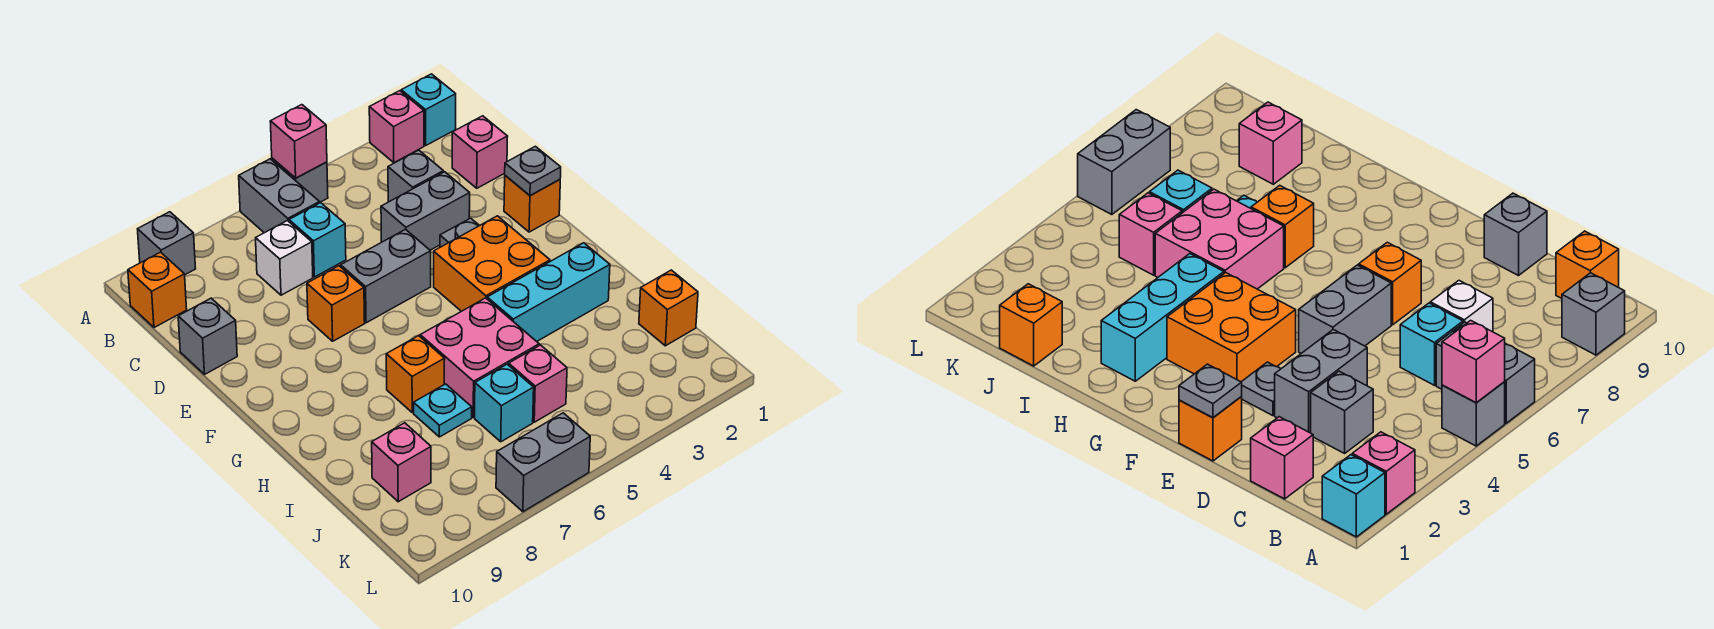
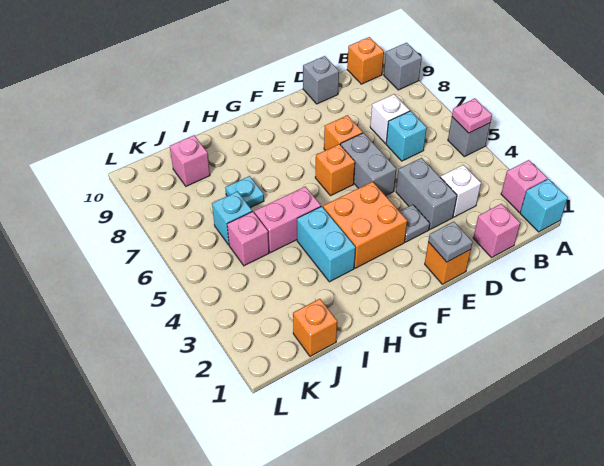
pink brick A5 level 2 -> pink plate A5 level 2
grey brick A6:B6 level 1 -> none
grey brick C3 level 1 -> white brick C3 level 1
cyan brick H2:H4 level 1 -> cyan brick H3:H4 level 1
pink brick H5:I6 level 1 -> pink brick H5:I5 level 1
orange brick H7 level 1 -> orange brick F6 level 1
grey brick L6:L7 level 1 -> none

